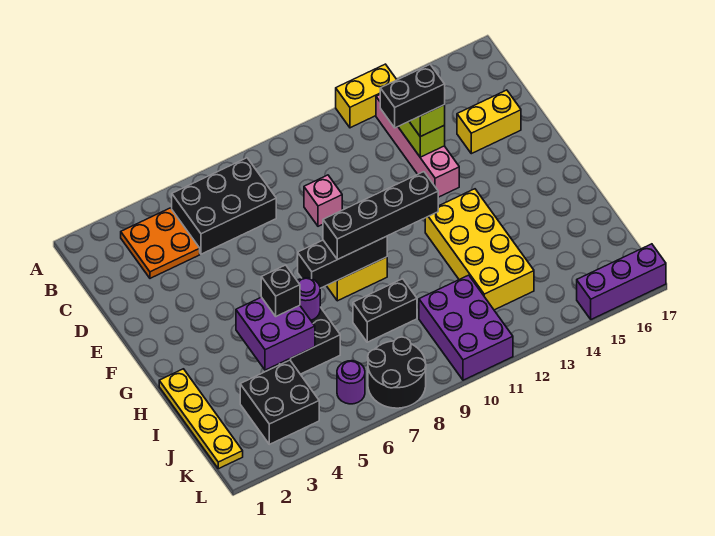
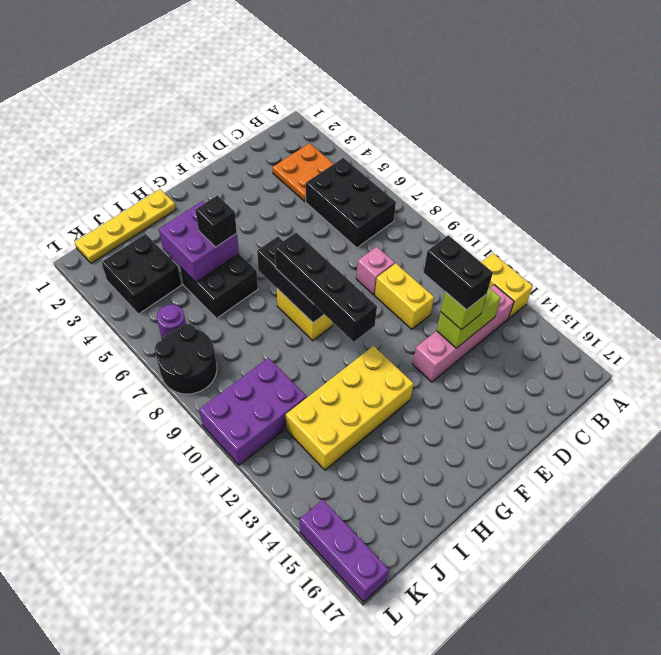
yellow brick D15:D16 level 1 -> yellow brick D10:D11 level 1
purple round brick H6 level 2 -> none
black brick I8:I9 level 1 -> none

